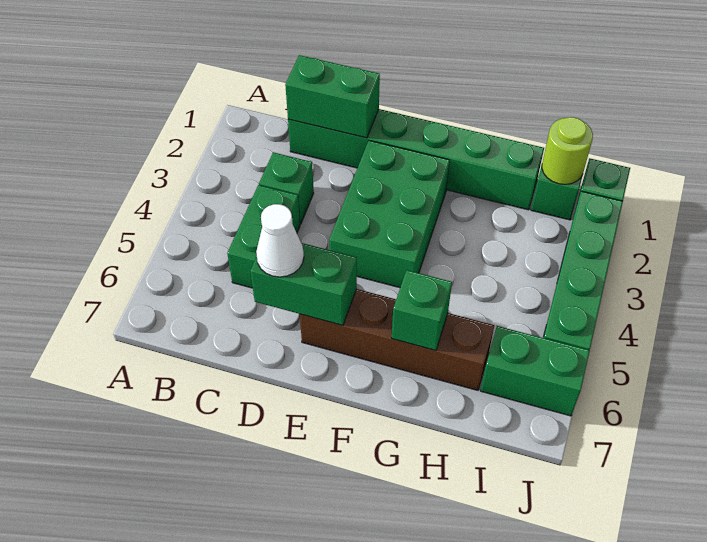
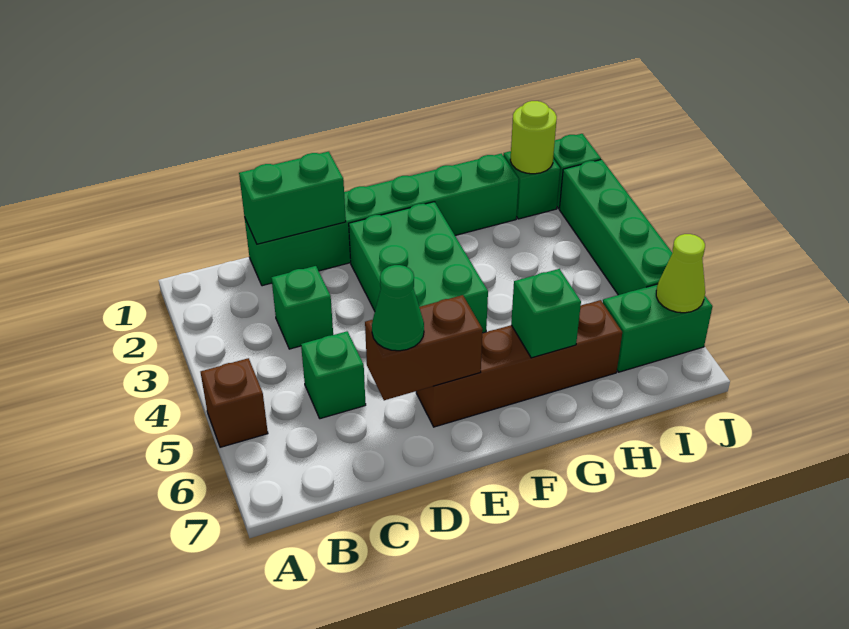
none -> brown brick A5 level 1
green brick C4:C5 level 1 -> green brick C5 level 1
green brick D6:E6 level 2 -> brown brick D6:E6 level 2
white cone D6 level 3 -> green cone D6 level 3
none -> lime cone J6 level 2

